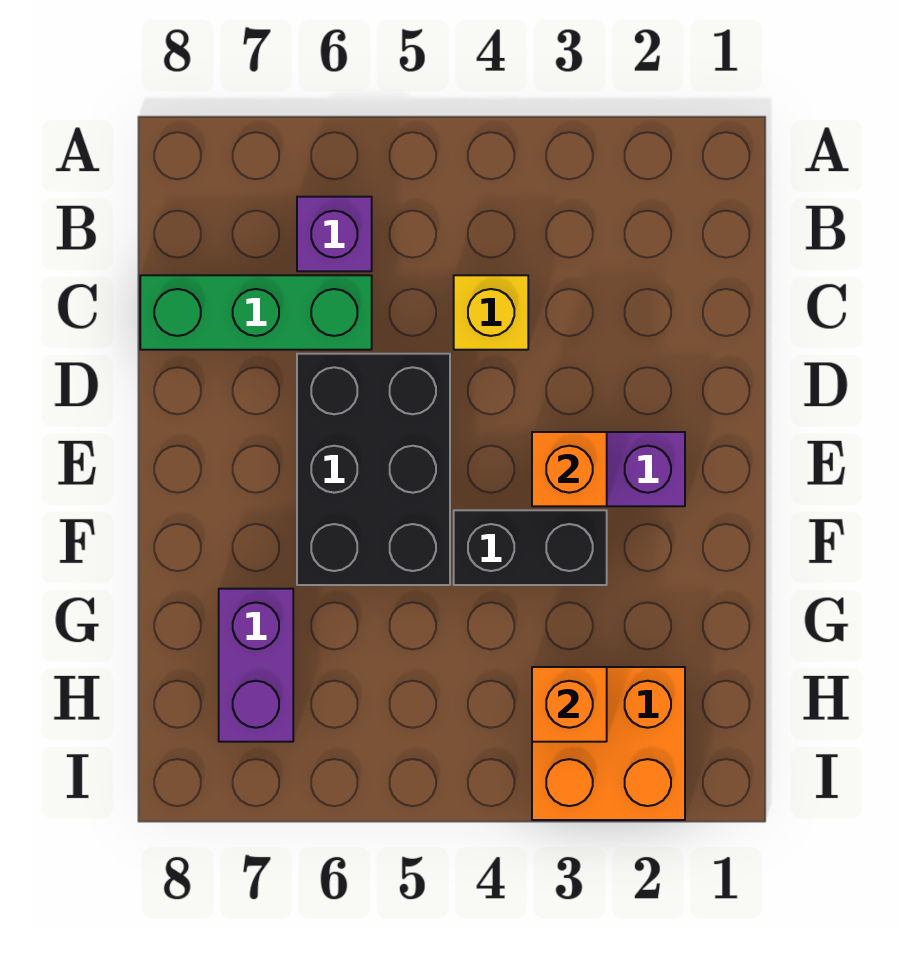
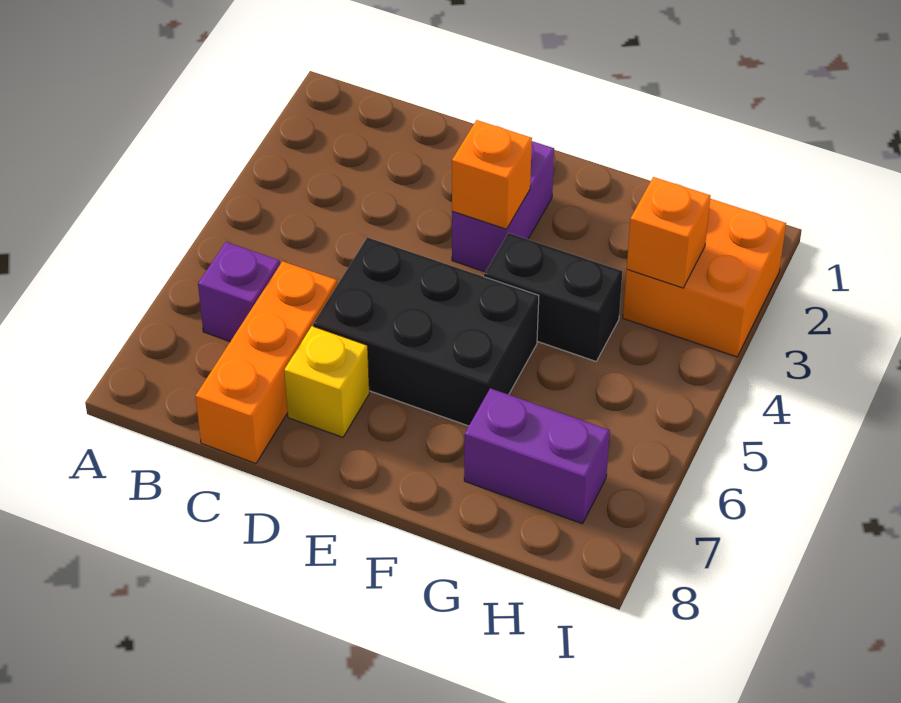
yellow brick C4 level 1 -> yellow brick D7 level 1
green brick C6:C8 level 1 -> orange brick C6:C8 level 1
black brick F3:F4 level 1 -> black brick F4:G4 level 1

